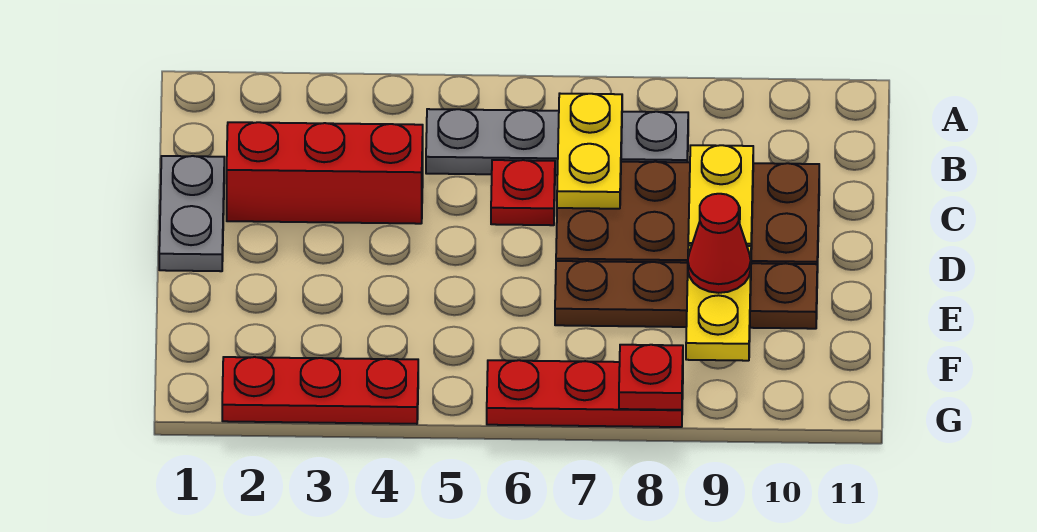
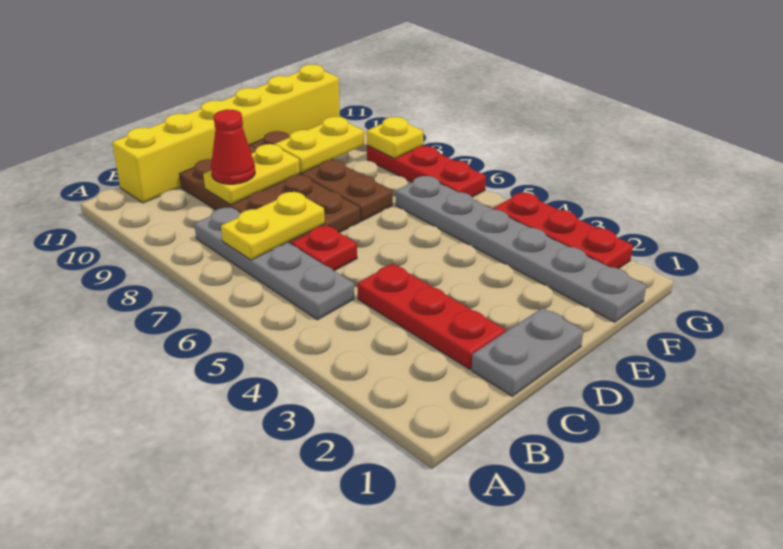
none -> yellow brick B11:G11 level 1
red brick C2:C4 level 1 -> red plate C2:C4 level 1
red cone E9 level 3 -> red cone C9 level 3
none -> grey plate F1:F6 level 1
red plate G8 level 2 -> yellow plate G8 level 2

